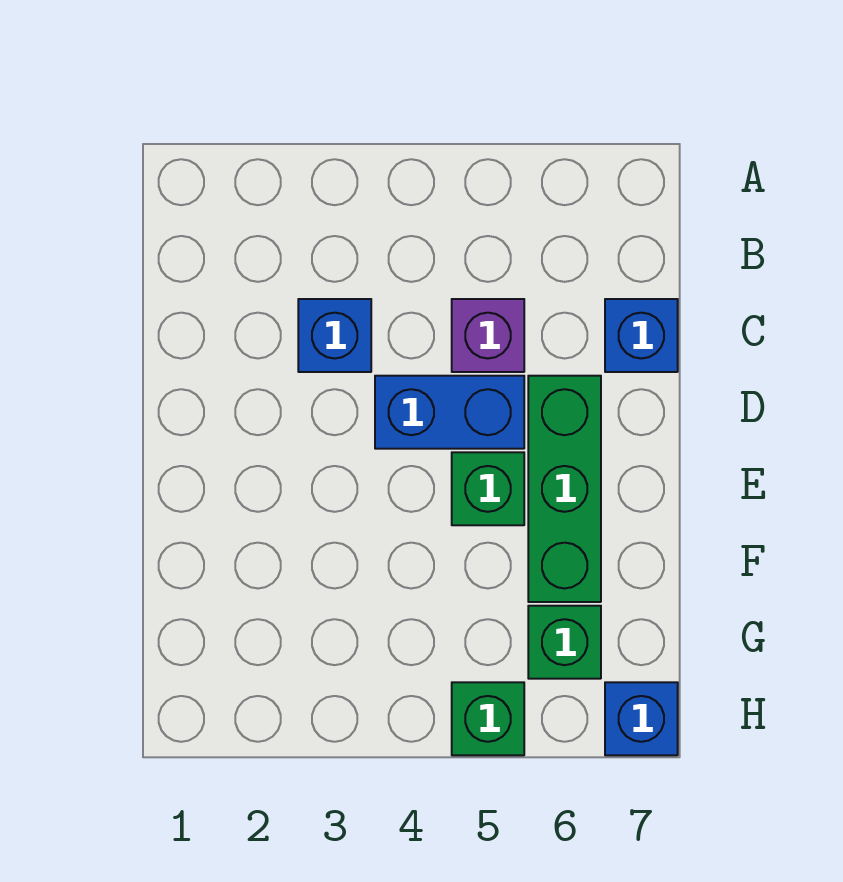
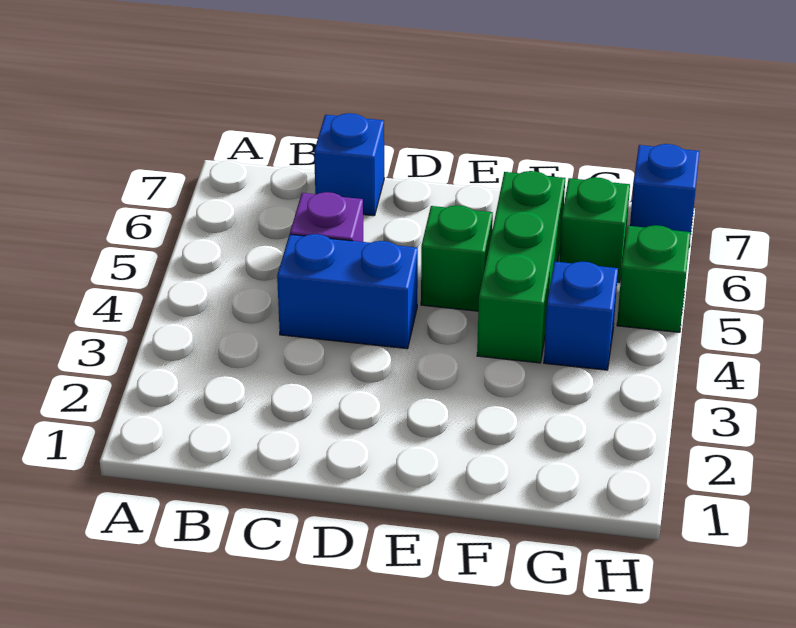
blue brick C3 level 1 -> blue brick G4 level 1
blue brick D4:D5 level 1 -> blue brick C4:D4 level 1
green brick D6:F6 level 1 -> green brick F4:F6 level 1

